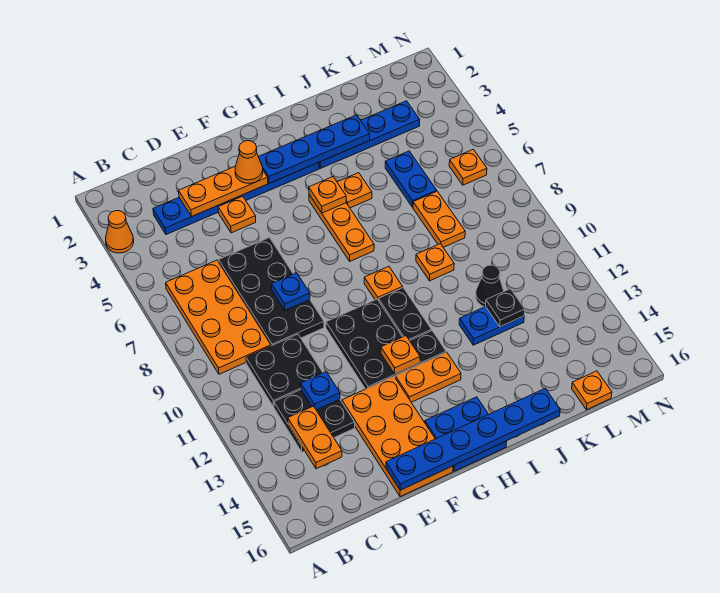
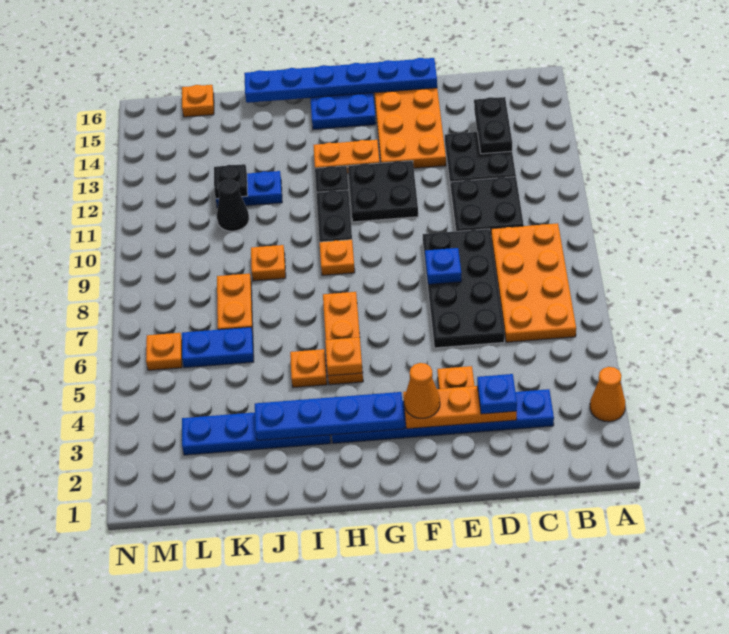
orange plate C13:C14 level 2 -> black plate C13:C14 level 2
blue plate D12 level 2 -> blue plate D3 level 3
black plate F10:G12 level 1 -> black plate F11:G12 level 1
orange plate G12 level 2 -> none
blue plate K5:K6 level 1 -> blue plate K6:L6 level 1

